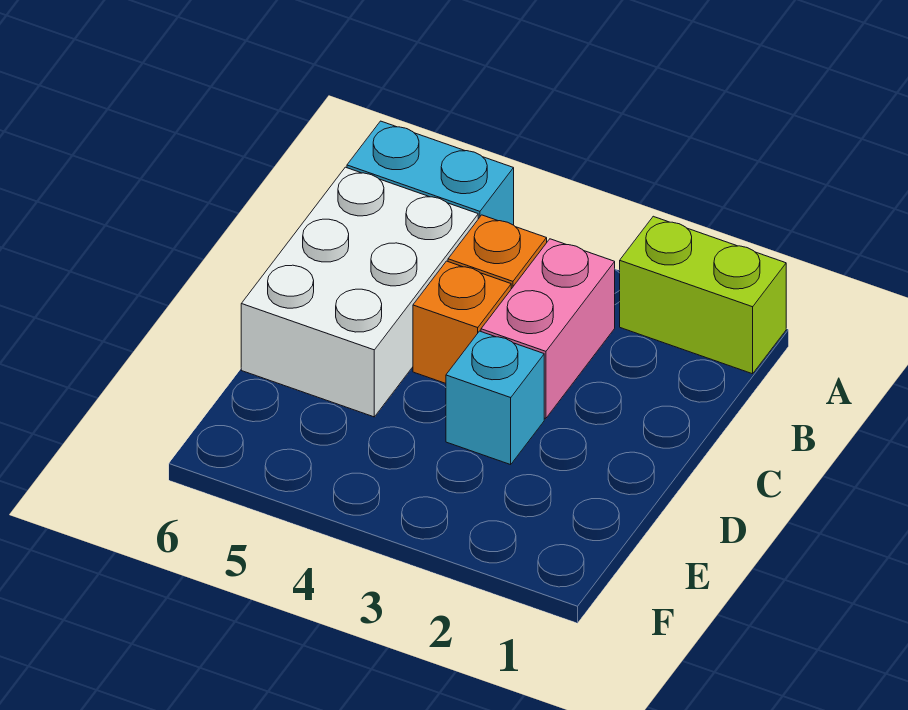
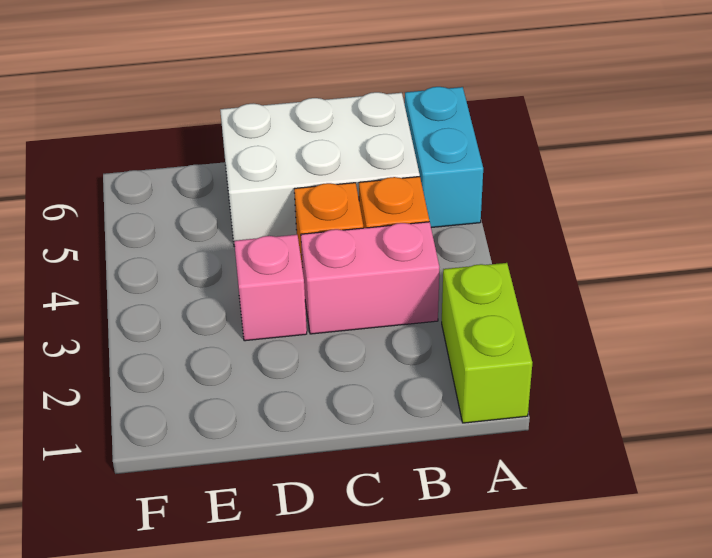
cyan brick D3 level 1 -> pink brick D3 level 1

